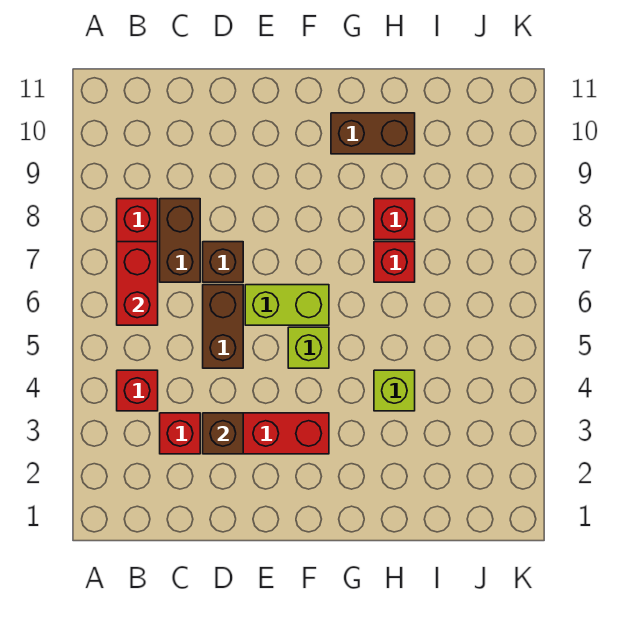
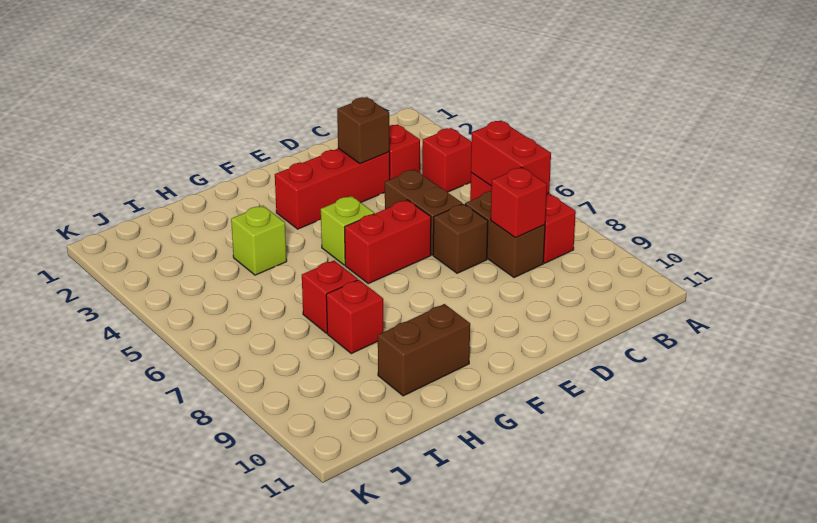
none -> red brick C8 level 2
lime brick E6:F6 level 1 -> red brick E6:F6 level 1

